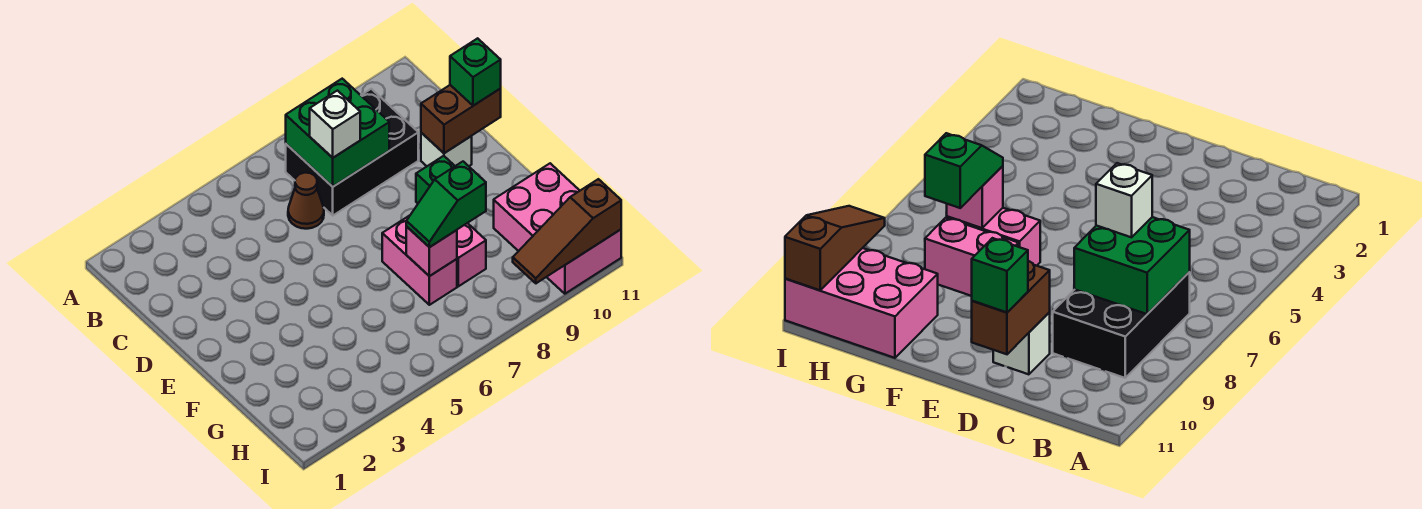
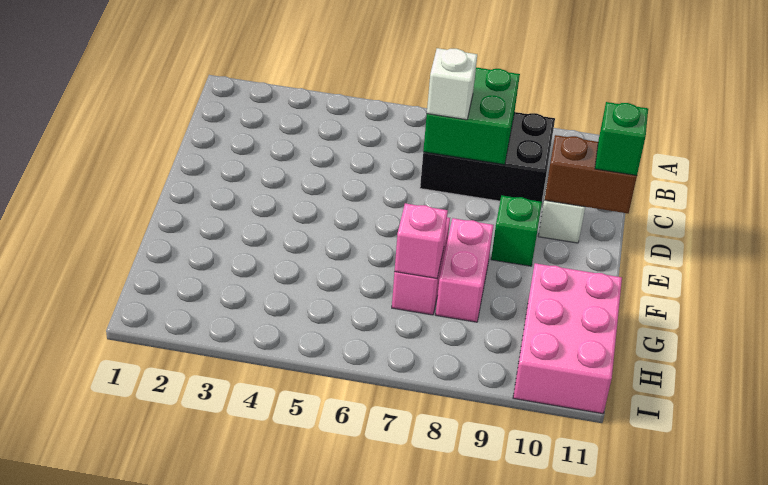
brown cone C6 level 1 -> none
green slope G7:G8 level 3 top 8 -> none
brown slope I9:I11 level 2 top 11 -> none

